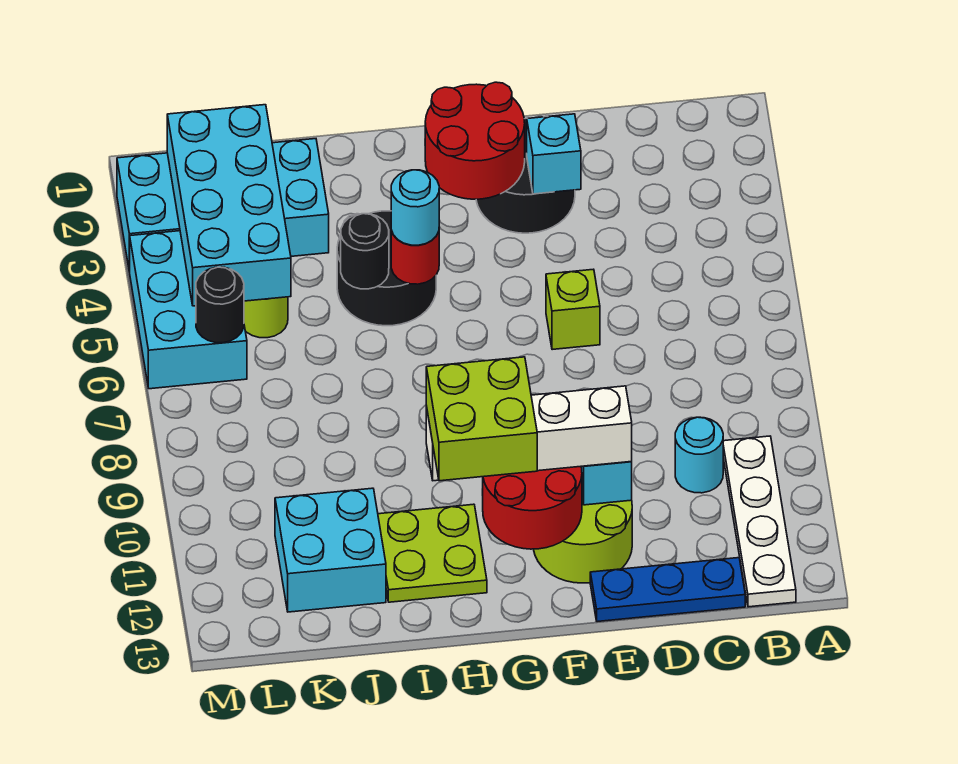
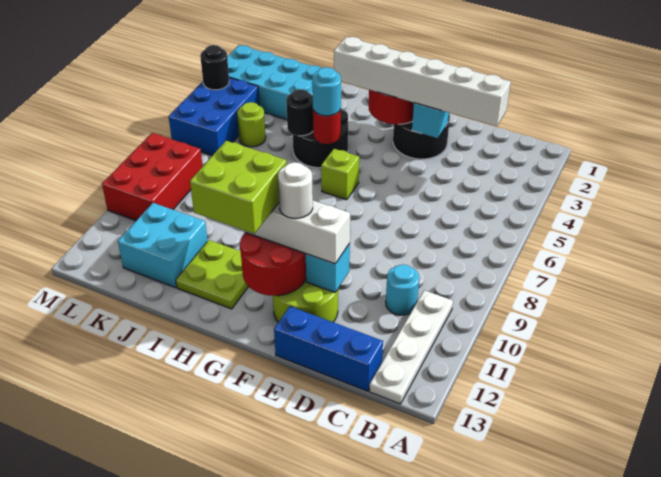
none -> white brick C3:H3 level 3
blue plate C13:E13 level 1 -> blue brick C13:E13 level 1
lime brick E6 level 1 -> lime brick G6 level 1
none -> white round brick F11 level 4
cyan brick K2:L5 level 2 -> none
cyan brick L4:M6 level 1 -> blue brick L4:M6 level 1
black round brick L6 level 2 -> black round brick M4 level 2
none -> red brick L8:M10 level 1

